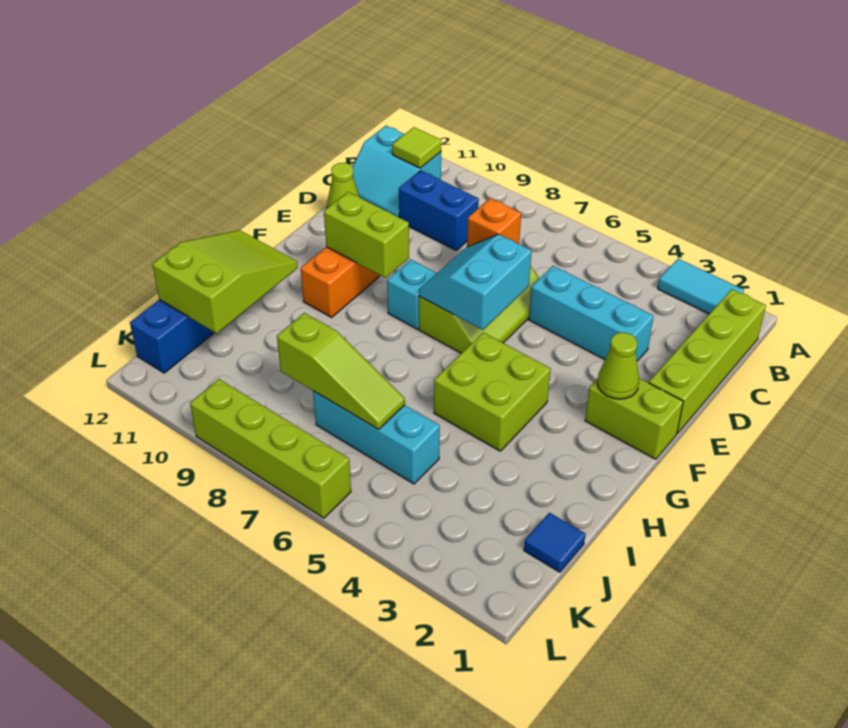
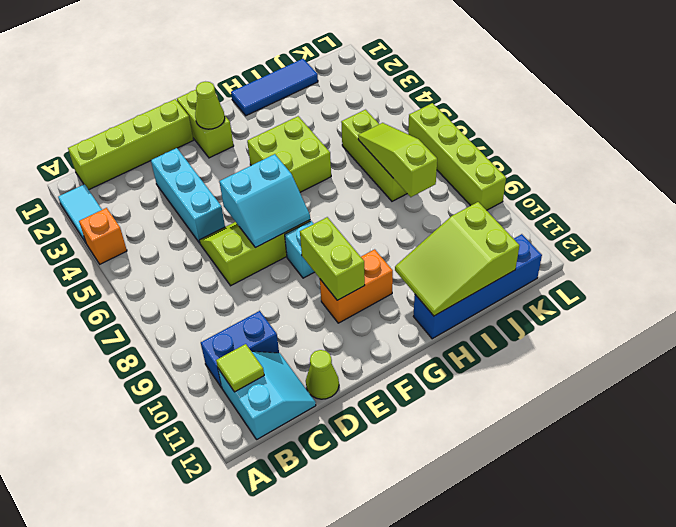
blue brick C9:C10 level 1 -> blue brick B10:C10 level 1
orange brick D7 level 2 -> orange brick A4 level 1
blue tile J1 level 1 -> blue tile H1:J1 level 1
cyan brick J5:J7 level 1 -> lime brick J5:J7 level 1

